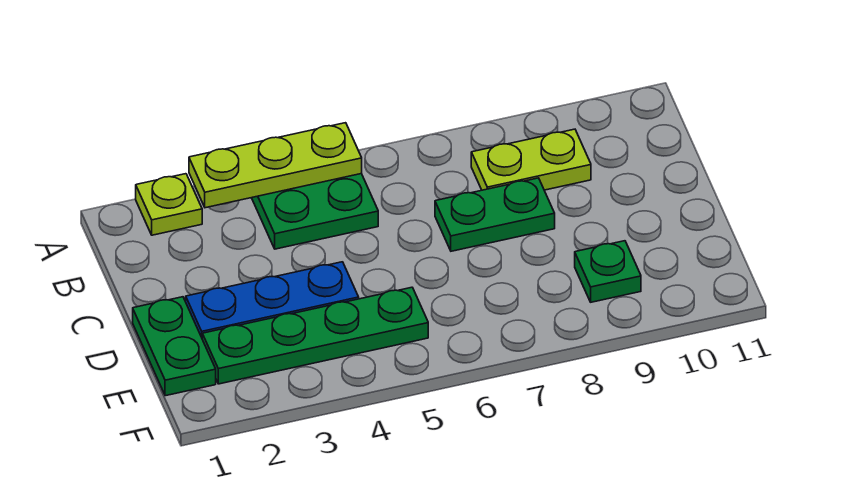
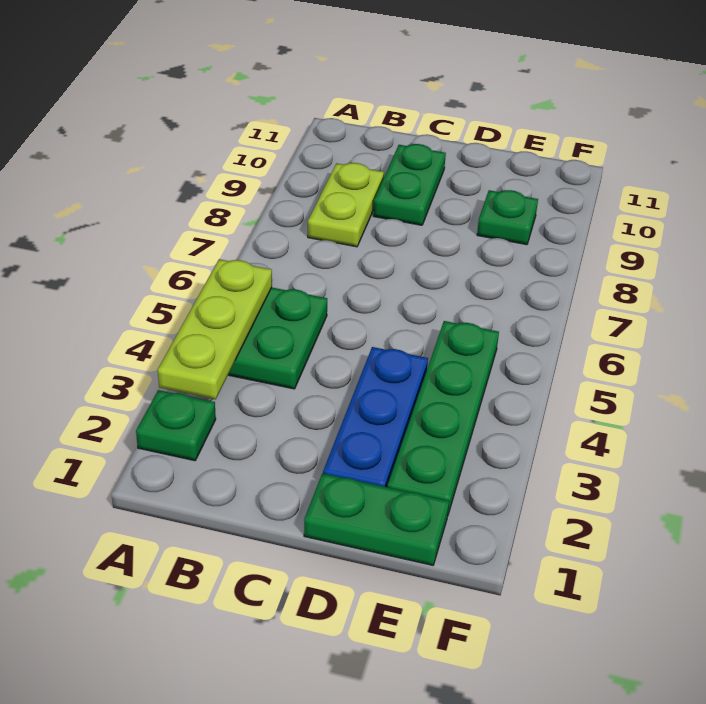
lime plate A2 level 1 -> green plate A2 level 1
green plate C7:C8 level 1 -> green plate C9:C10 level 1

